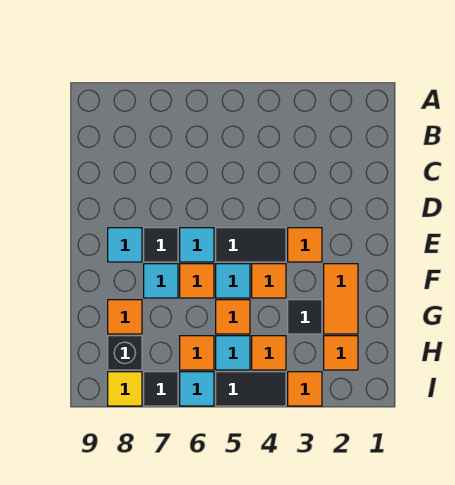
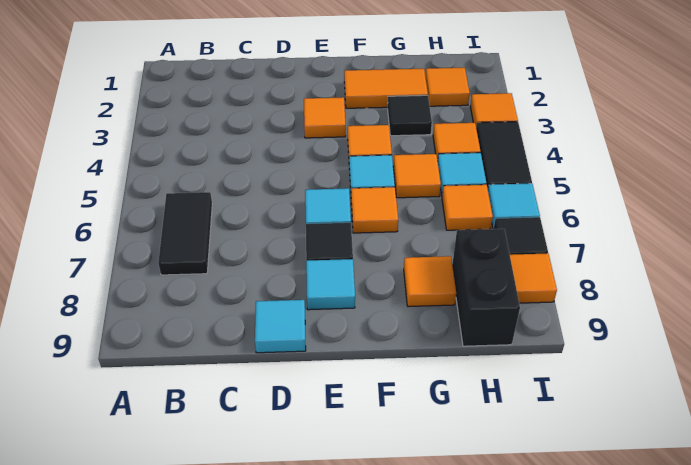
black tile E4:E5 level 1 -> black tile B6:B7 level 1
cyan tile F7 level 1 -> cyan tile D9 level 1
black brick H8 level 1 -> black brick H8:H9 level 1
yellow tile I8 level 1 -> orange tile I8 level 1

